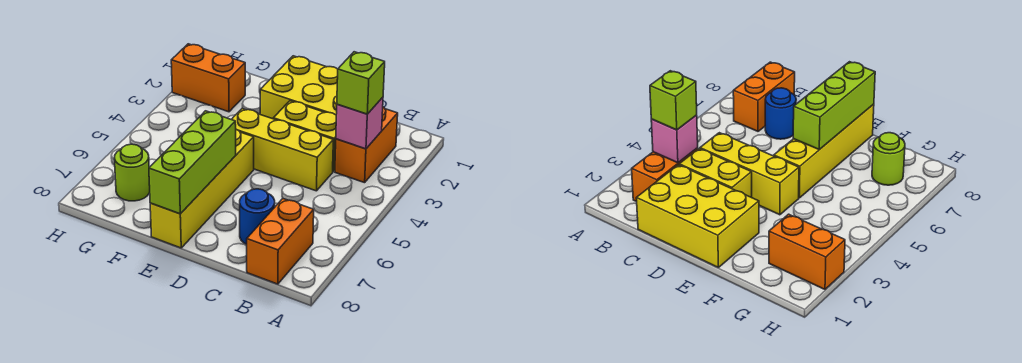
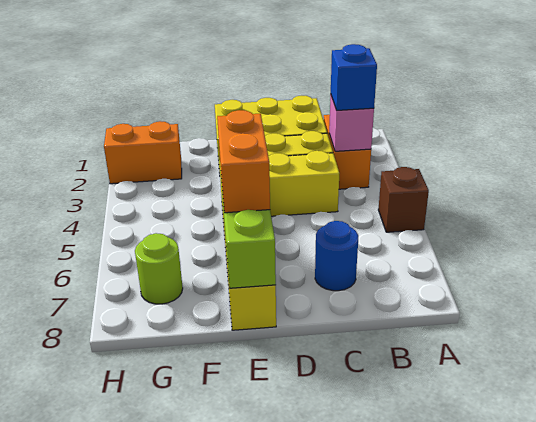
none -> brown brick A5 level 1
lime brick B3 level 3 -> blue brick B3 level 3
orange brick B7:B8 level 1 -> orange brick E6:E7 level 3

